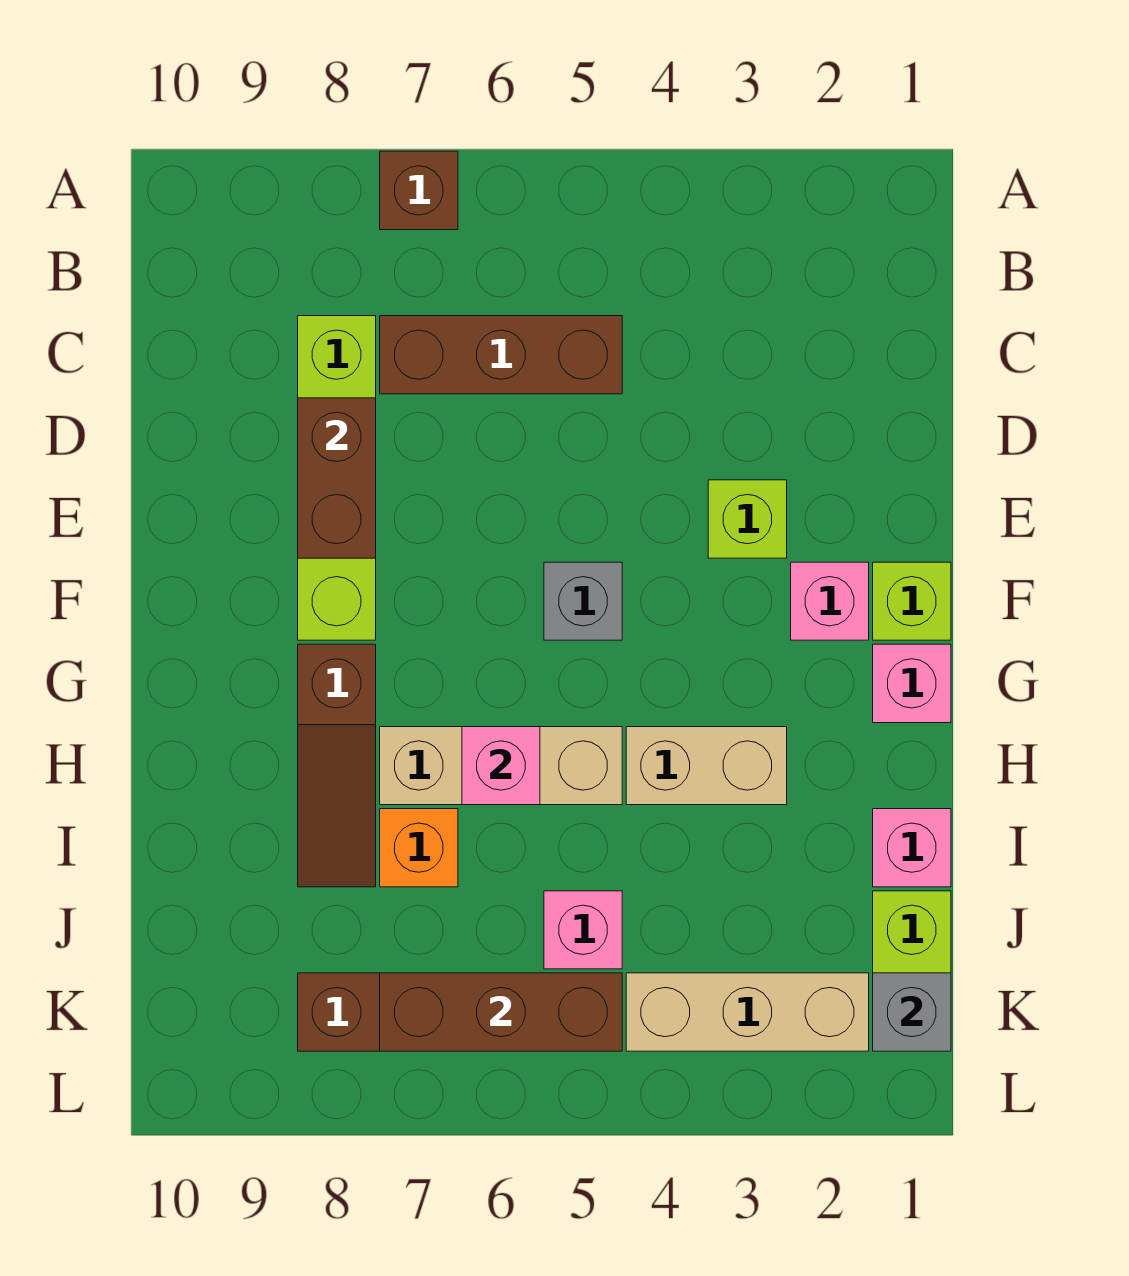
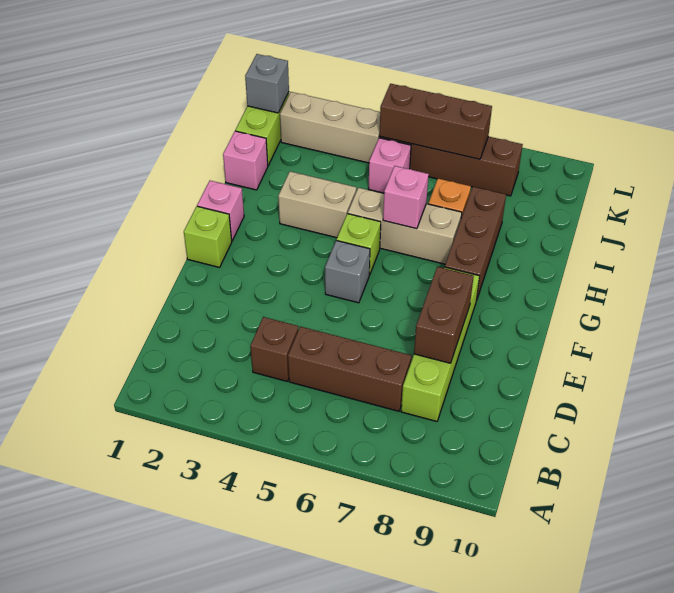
brown brick A7 level 1 -> brown brick C4 level 1
lime brick E3 level 1 -> lime brick G5 level 1
pink brick F2 level 1 -> none
brown slope G8:I8 level 1 top G -> brown brick G8:I8 level 1

